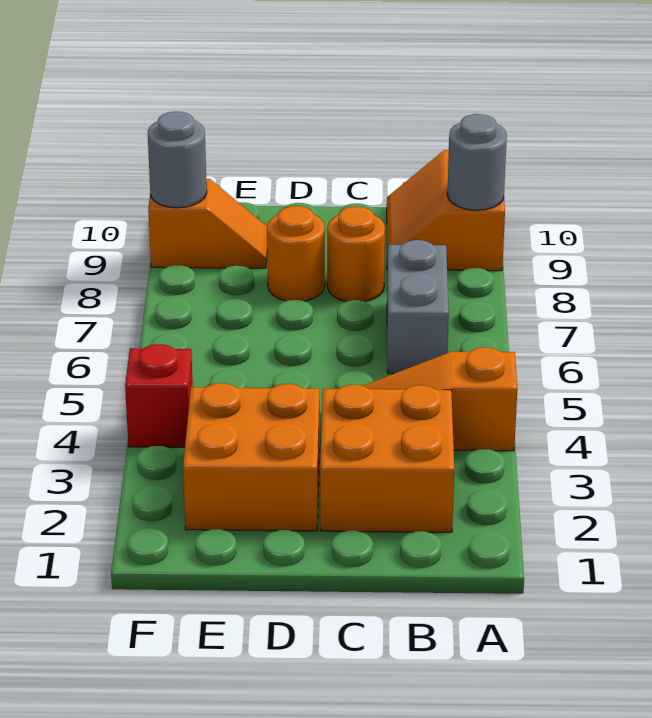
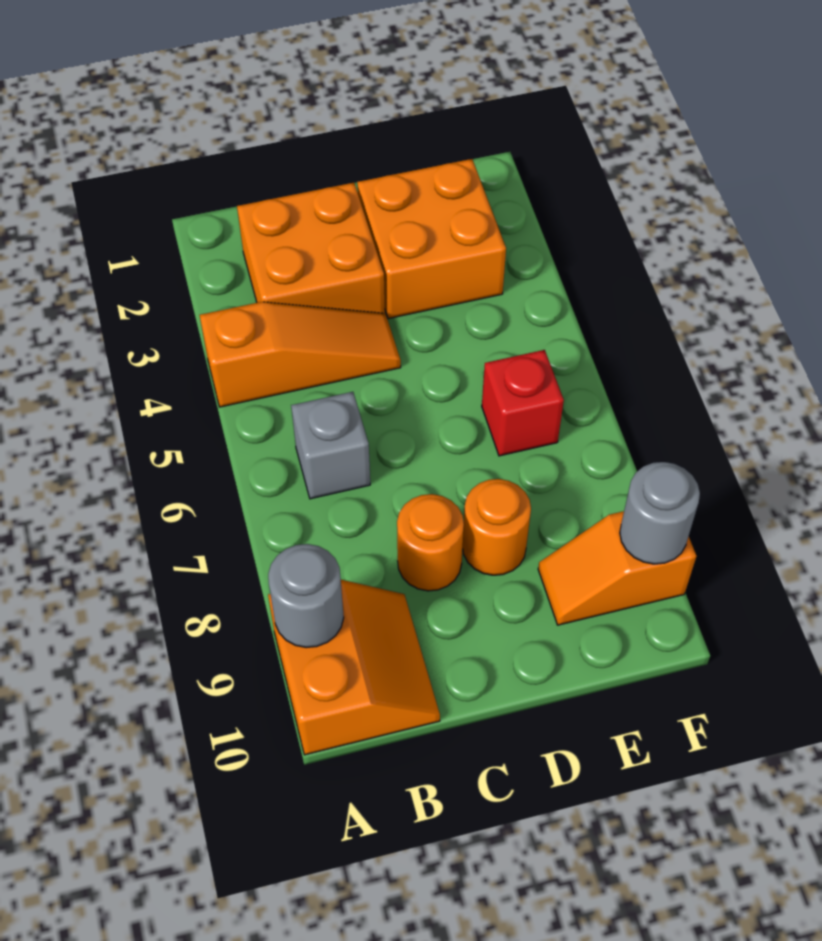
grey brick B6:B7 level 1 -> grey brick B6 level 1
red brick F4 level 1 -> red brick E6 level 1

